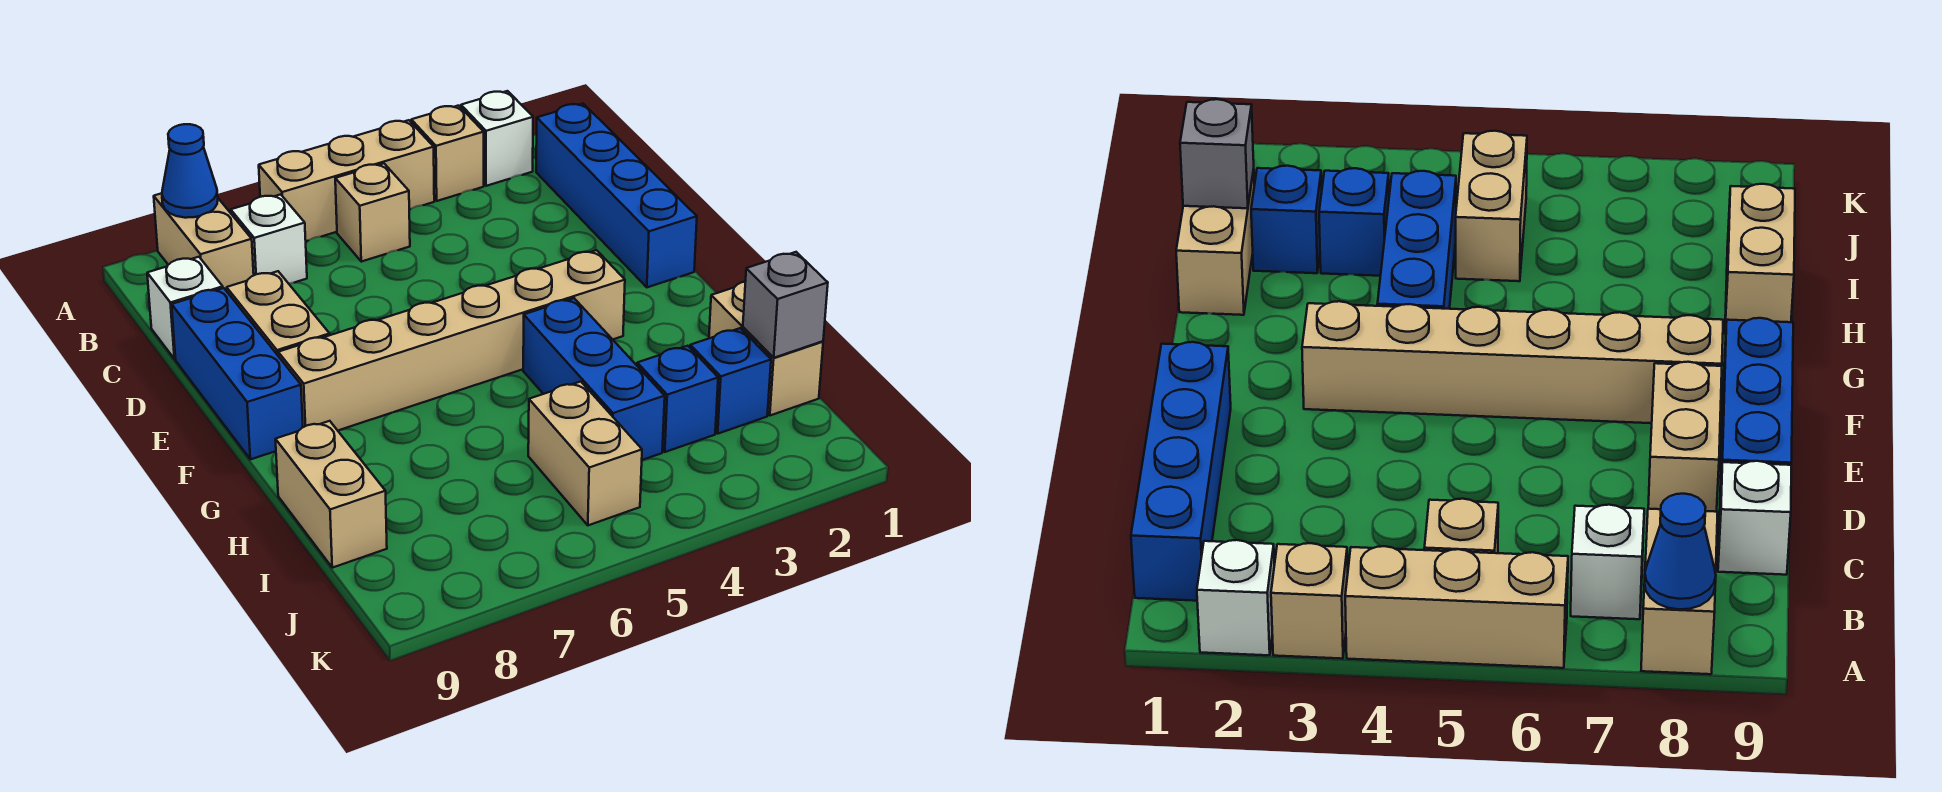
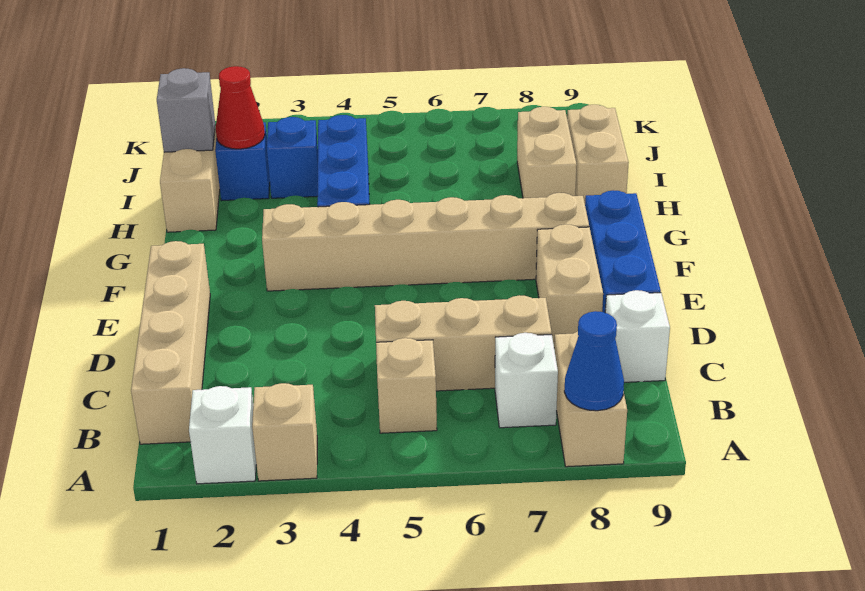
tan brick A4:A6 level 1 -> tan brick C5:C7 level 1
blue brick B1:E1 level 1 -> tan brick B1:E1 level 1
none -> red cone I2 level 2
tan brick I5:J5 level 1 -> tan brick H8:I8 level 1

